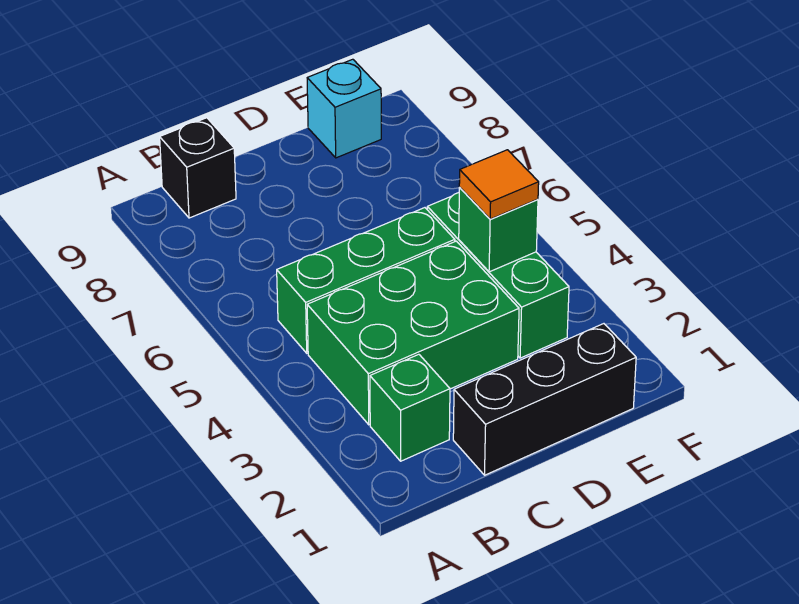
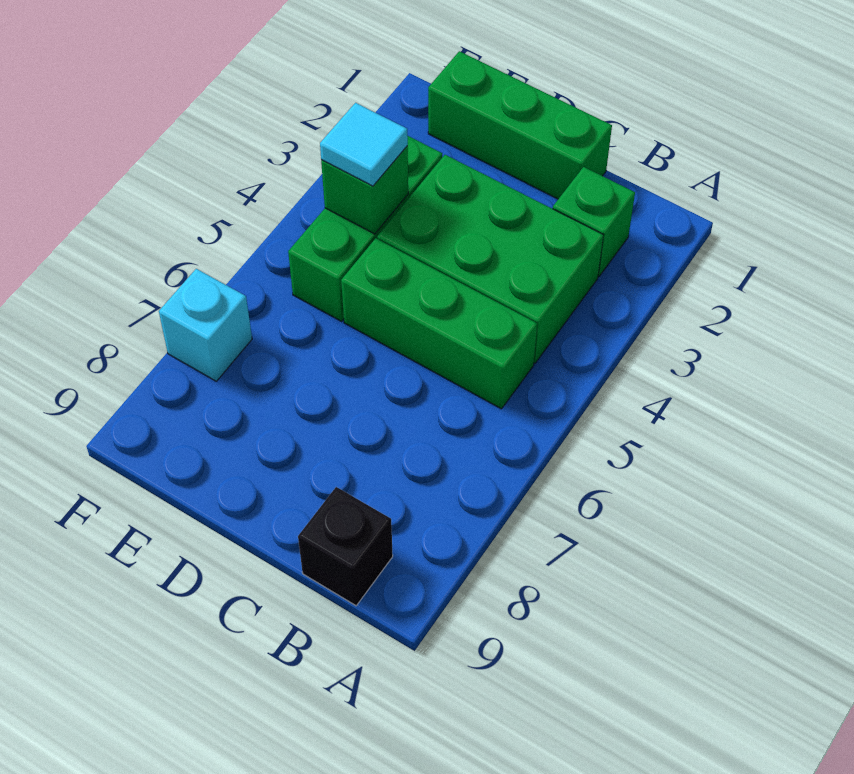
black brick C1:E1 level 1 -> green brick C1:E1 level 1
orange tile E4 level 3 -> cyan tile E4 level 3
cyan brick E9 level 1 -> cyan brick F7 level 1

